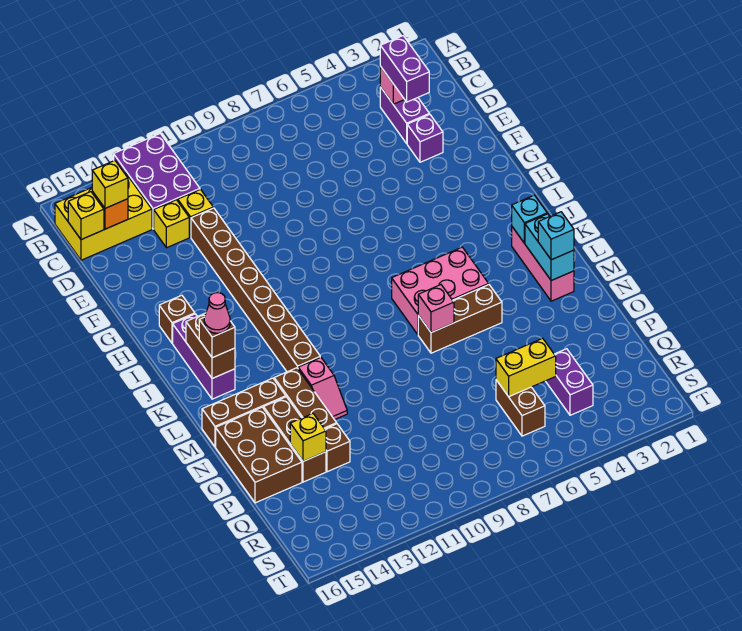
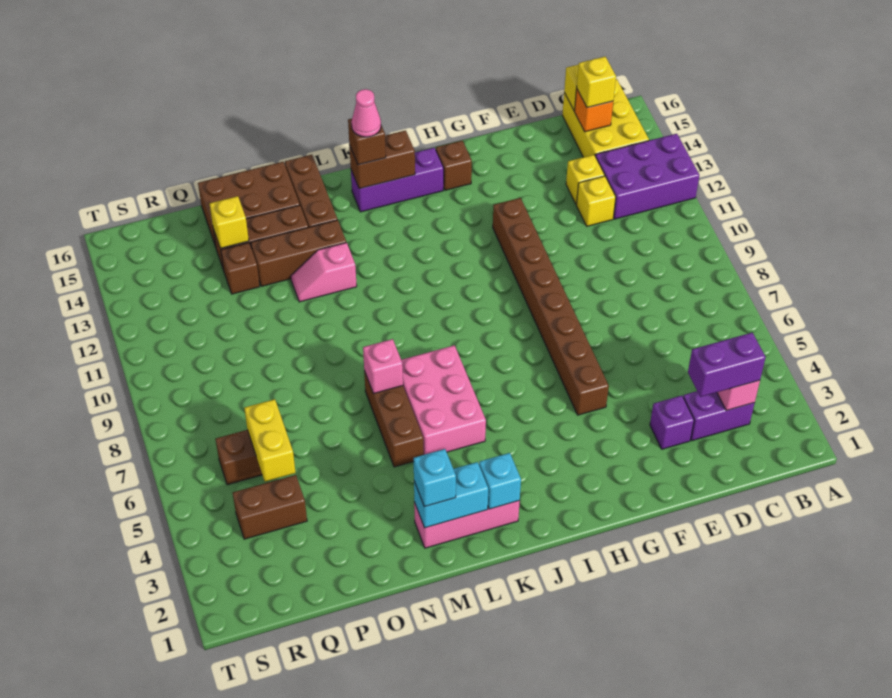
brown brick E12:L12 level 1 -> brown brick G5:G12 level 1
purple brick Q4:R4 level 1 -> brown brick Q4:R4 level 1

